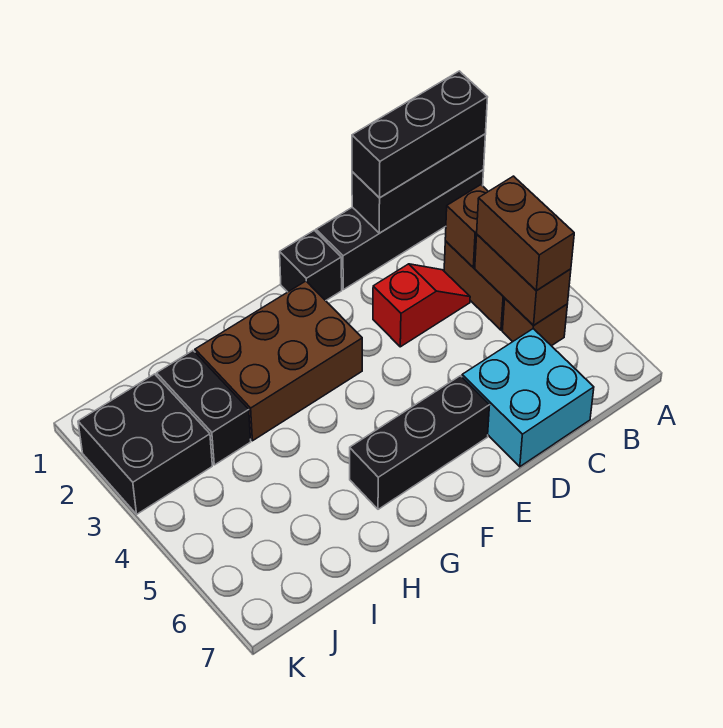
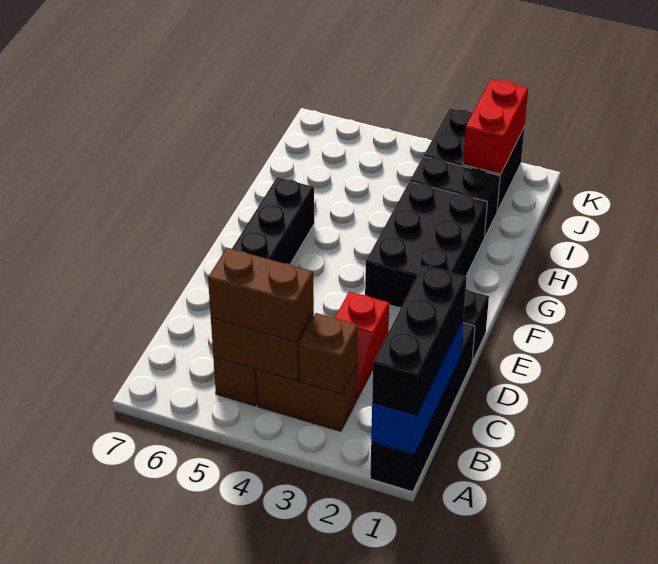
black brick A1:C1 level 2 -> blue brick A1:C1 level 2
cyan brick C6:D7 level 1 -> none
brown brick F2:H3 level 1 -> black brick F2:H3 level 1
none -> red brick J2:K2 level 2

